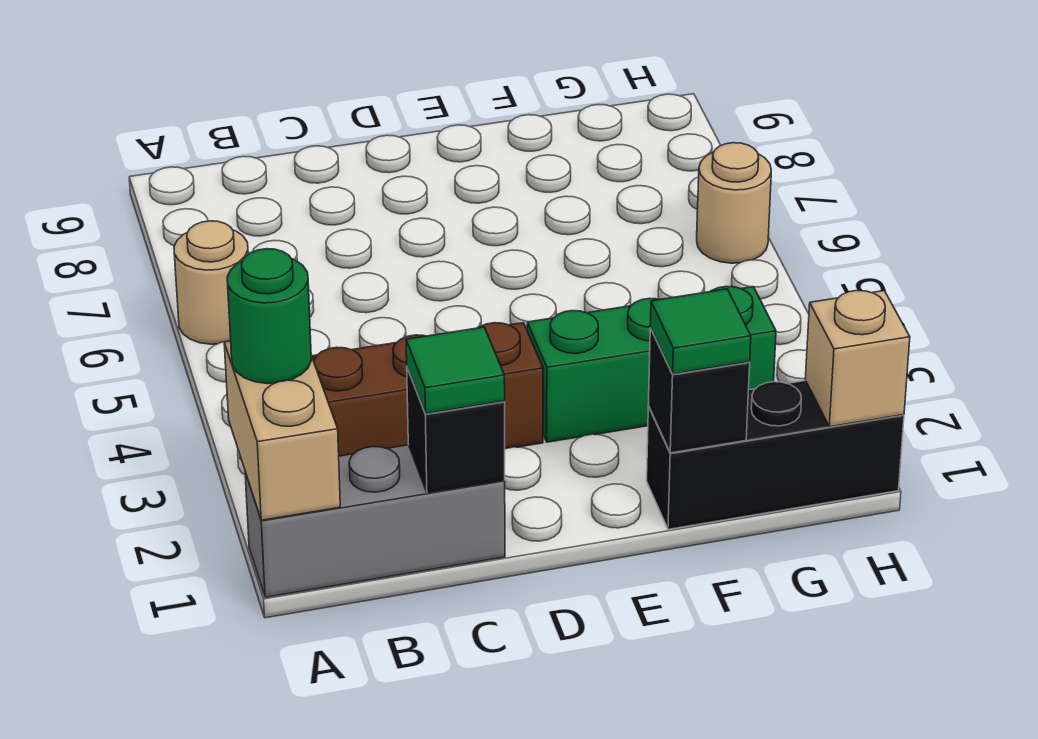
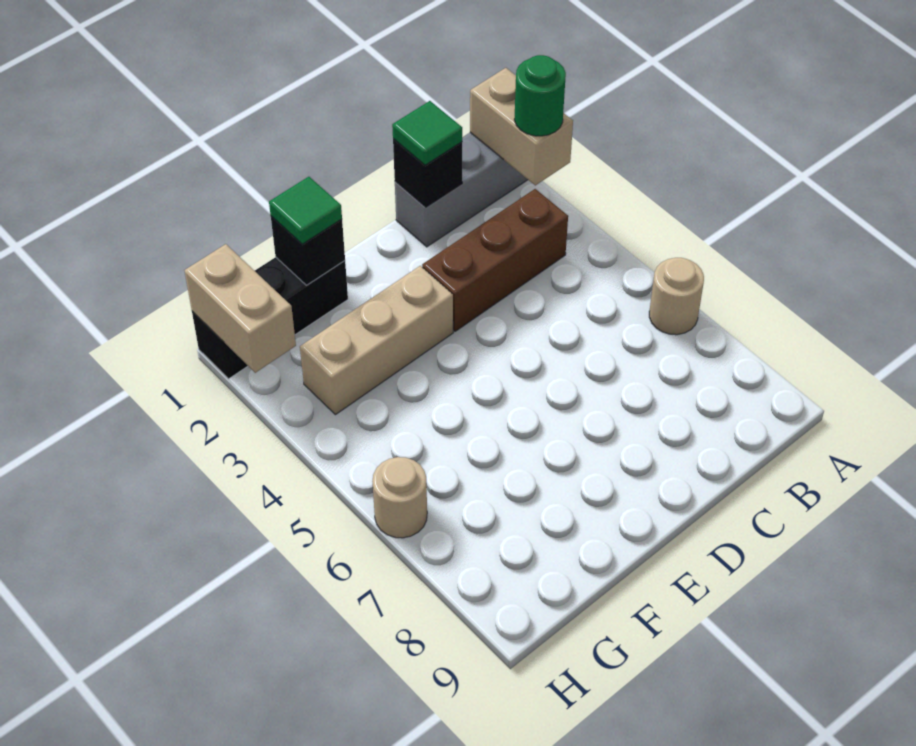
green brick E3:G3 level 1 -> tan brick E3:G3 level 1
tan brick H1 level 2 -> tan brick H1:H2 level 2

